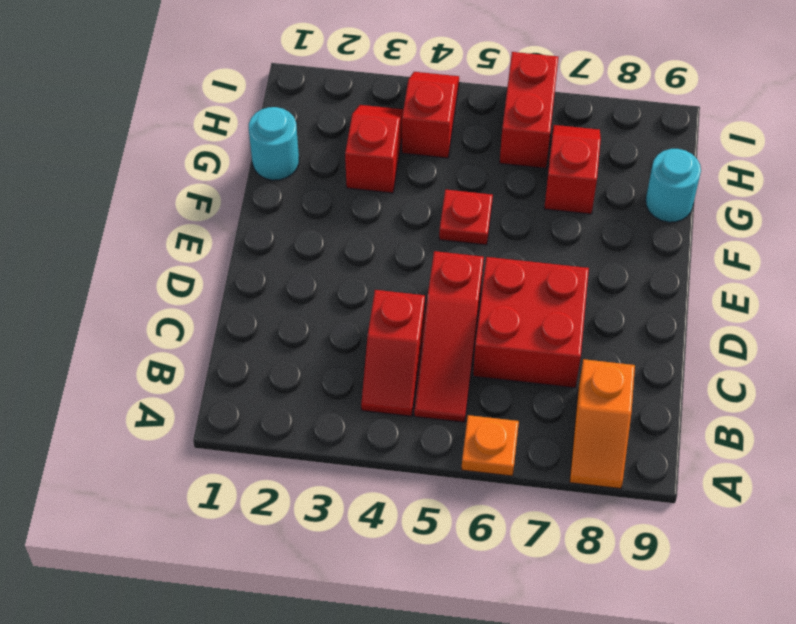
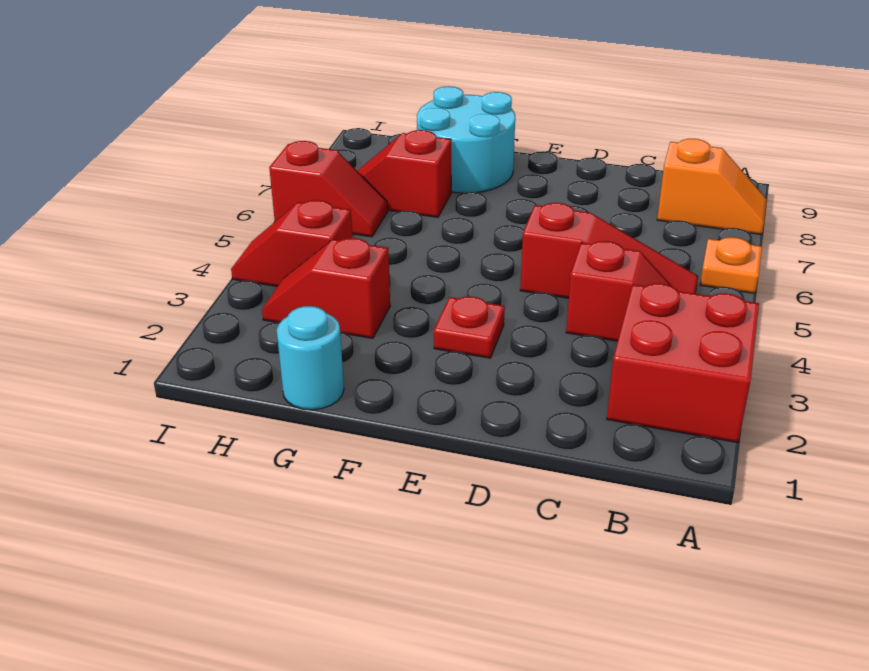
red brick C6:D7 level 1 -> red brick A2:B3 level 1
red plate F5 level 1 -> red plate E3 level 1
cyan round brick G9 level 1 -> cyan round brick F8:G9 level 1
red brick H6:I6 level 1 -> red slope H6:I6 level 1 top I

